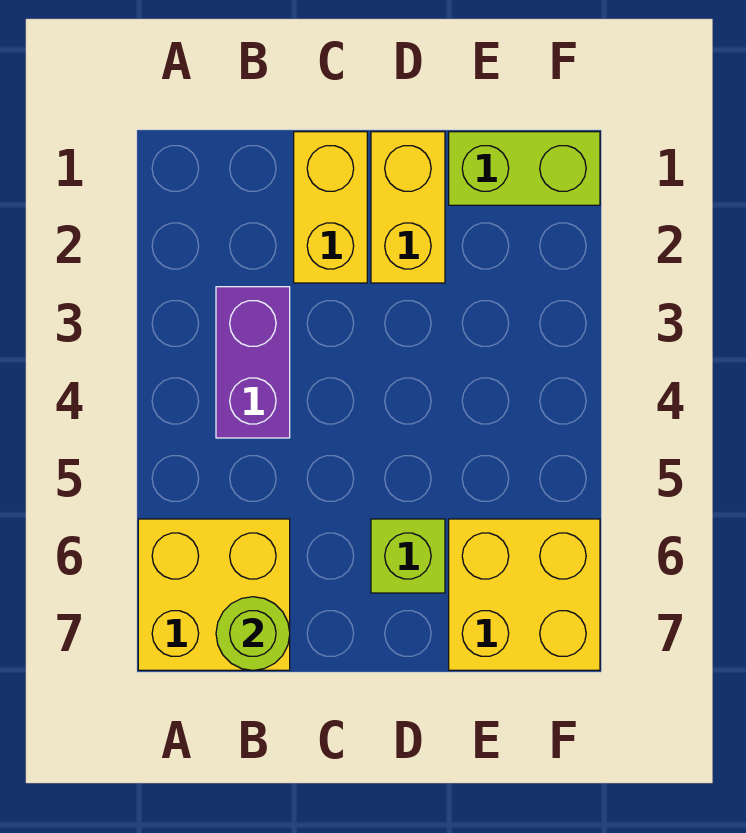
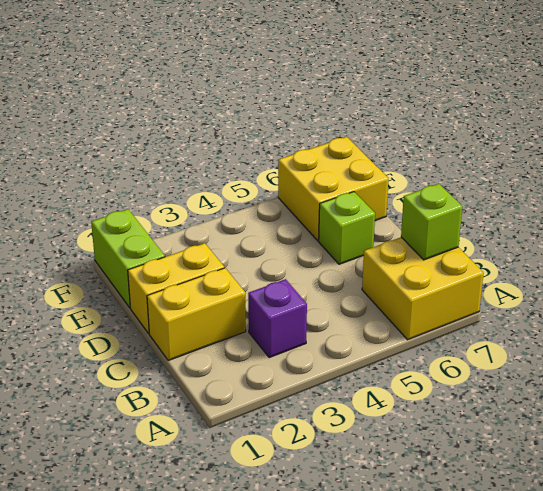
purple brick B3:B4 level 1 -> purple brick B3 level 1
lime round brick B7 level 2 -> lime brick B7 level 2

